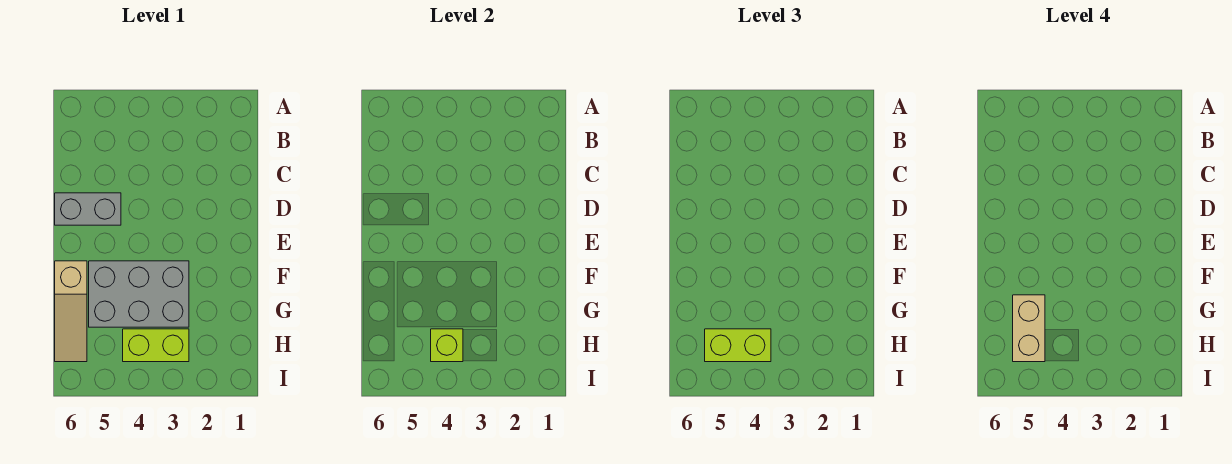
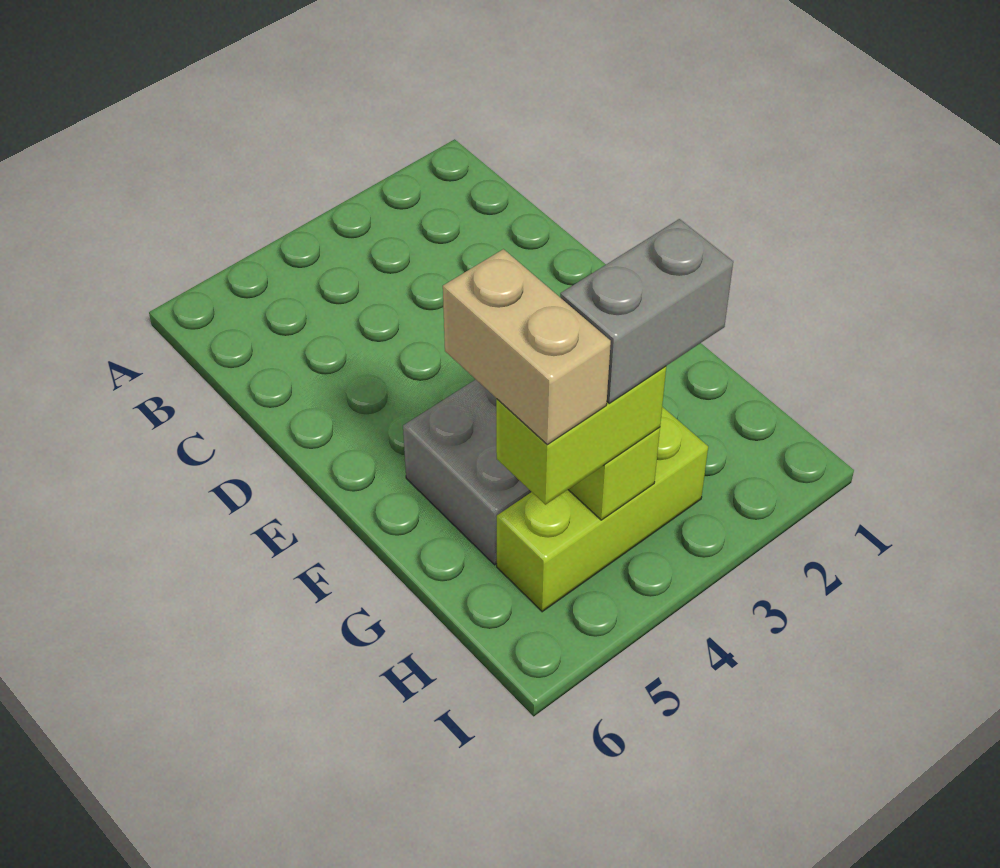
grey brick D5:D6 level 1 -> grey brick H3:H4 level 4
tan slope F6:H6 level 1 top F -> none
lime brick H3:H4 level 1 -> lime brick H3:H5 level 1

